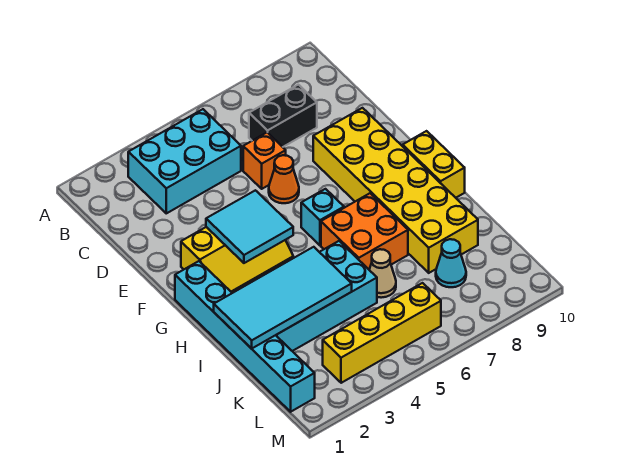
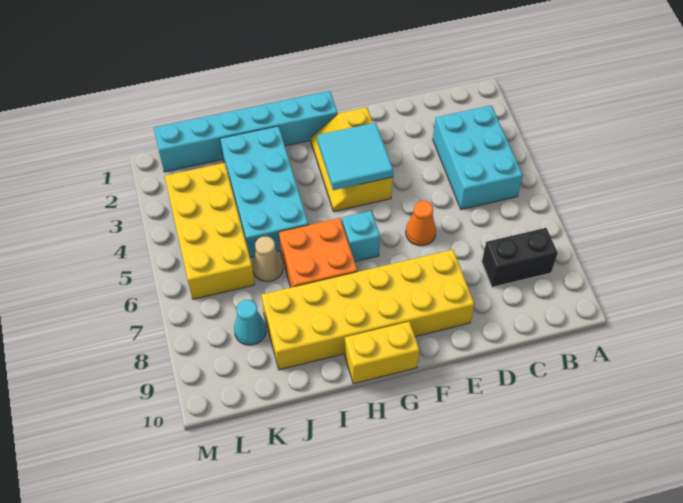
black brick C7:C8 level 1 -> black brick B8:C8 level 1
orange brick D6 level 1 -> none
cyan tile I1:J4 level 2 -> none
yellow brick L3:L6 level 1 -> yellow brick K3:L6 level 1

